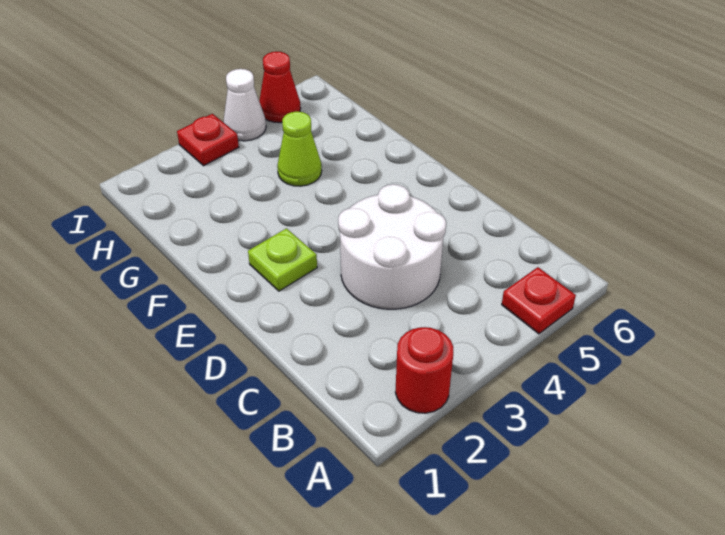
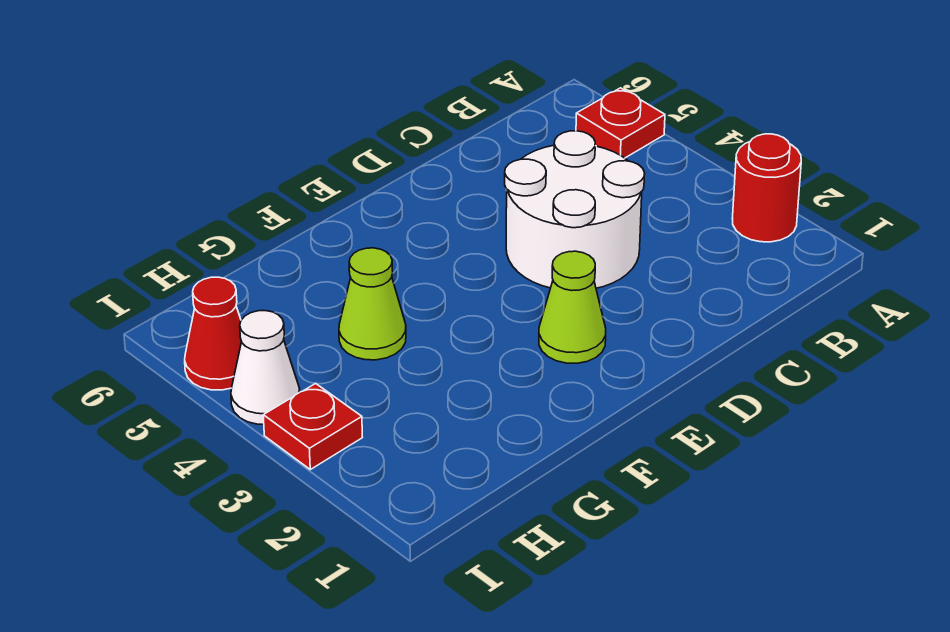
lime plate E2 level 1 -> lime cone E2 level 1

